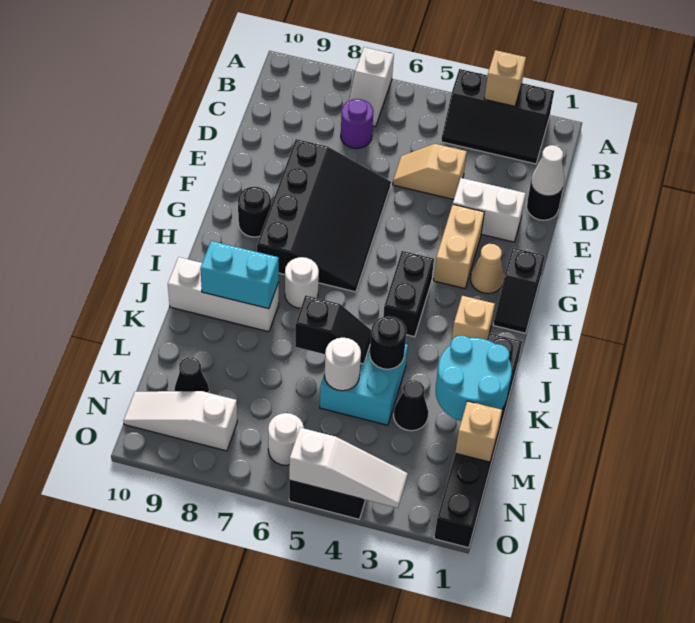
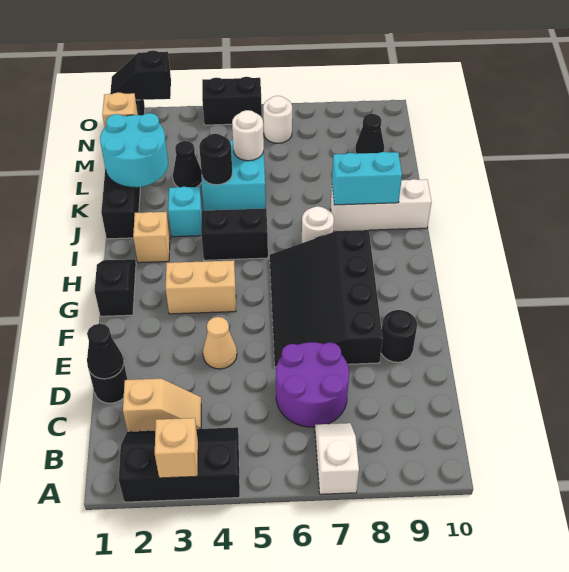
purple round brick C7 level 1 -> purple round brick C6:D7 level 1
white cone D1 level 2 -> black cone D1 level 2
tan slope D4:D5 level 1 top 4 -> tan slope C2:C3 level 1 top 2
white brick E2:E3 level 1 -> none
tan brick F3:G3 level 1 -> tan brick G3:G4 level 1
tan cone G2 level 1 -> tan cone E4 level 1
black round brick G9 level 1 -> black round brick E9 level 1
black brick H4:I4 level 1 -> black brick I4:I5 level 1
none -> cyan brick J3 level 1
black slope K5:K6 level 2 top 6 -> black slope O1:O2 level 2 top 2
white slope N8:N10 level 1 top 8 -> none
white slope O3:O5 level 2 top 5 -> none

